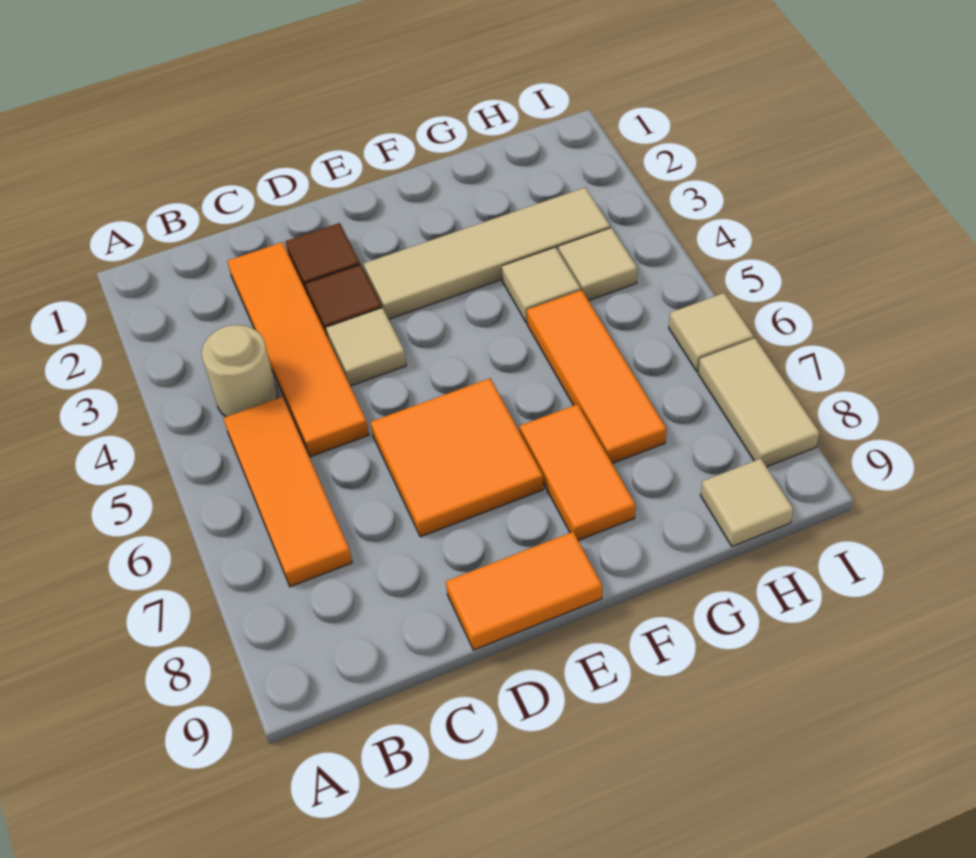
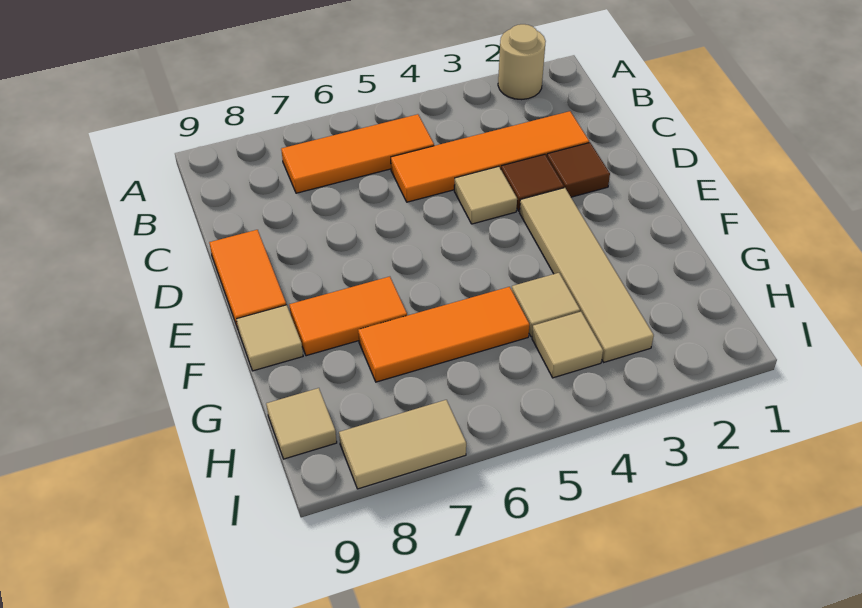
tan round brick B4 level 1 -> tan round brick A2 level 1
orange tile D6:E7 level 1 -> none
tan tile I6 level 1 -> tan tile F9 level 1

